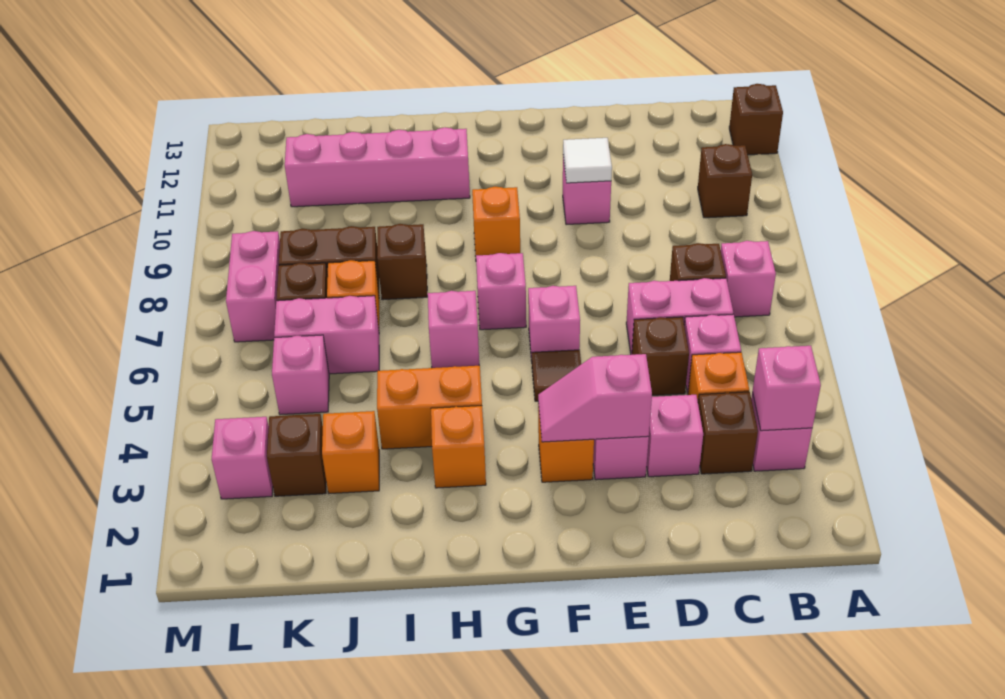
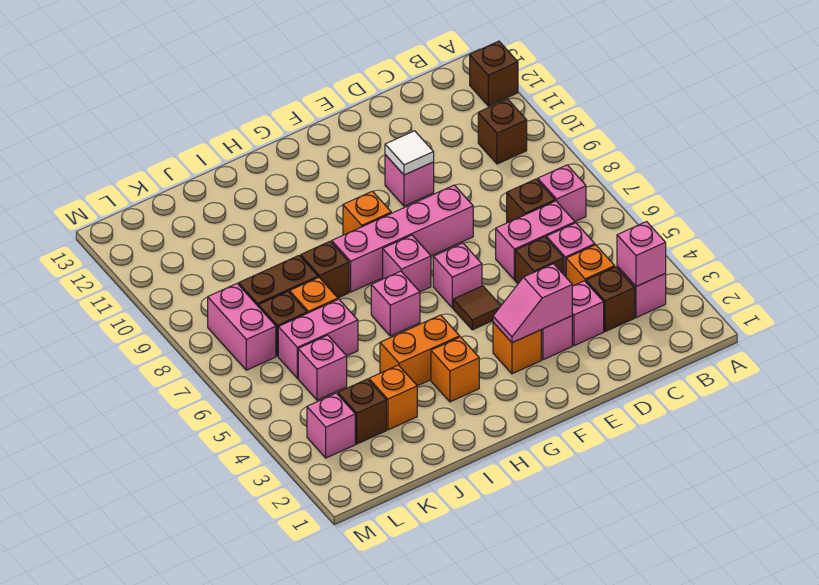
pink brick H11:K11 level 1 -> pink brick E8:H8 level 1

